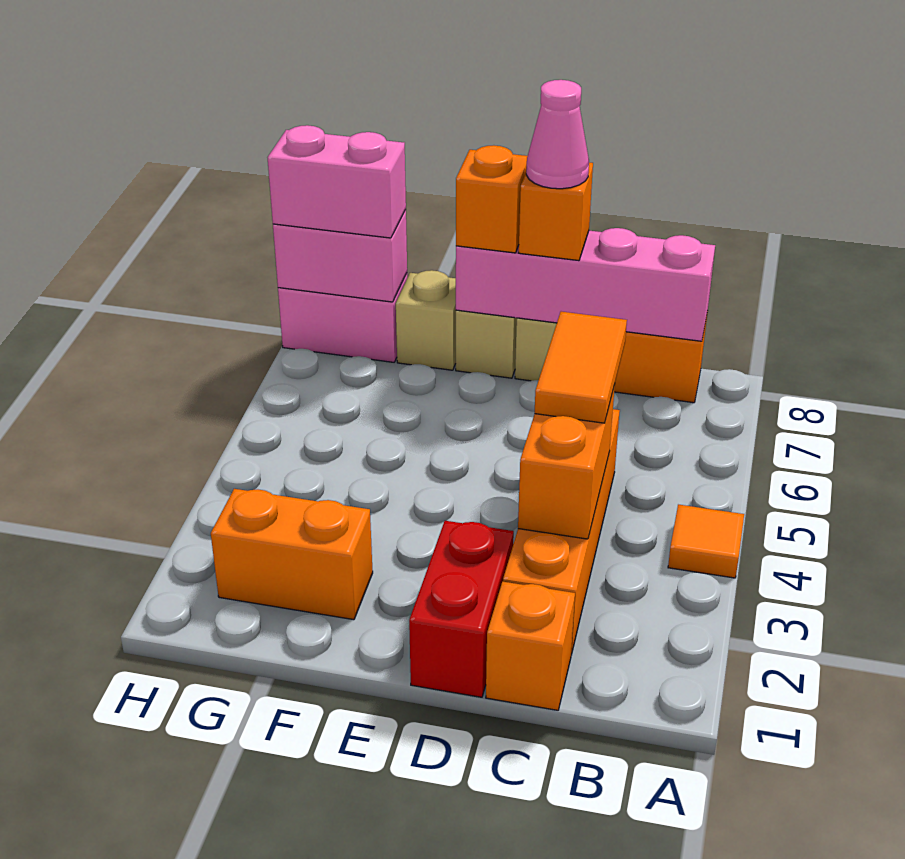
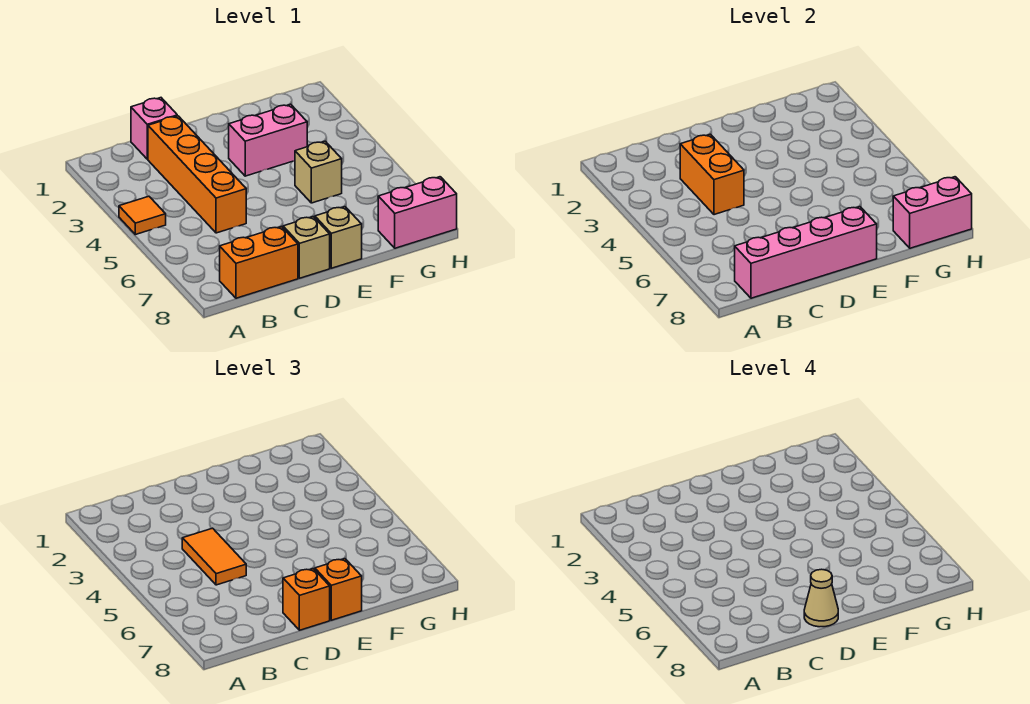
orange brick C1 level 1 -> pink brick C1 level 1
red brick D1:D2 level 1 -> none
pink cone D8 level 4 -> tan cone D8 level 4
orange brick F2:G2 level 1 -> none
tan brick F8 level 1 -> tan brick F5 level 1
pink brick G8:H8 level 3 -> pink brick E3:F3 level 1

